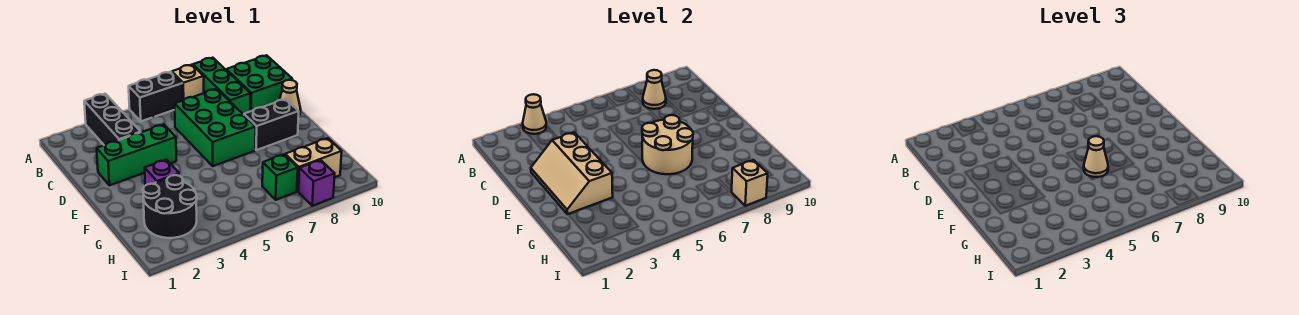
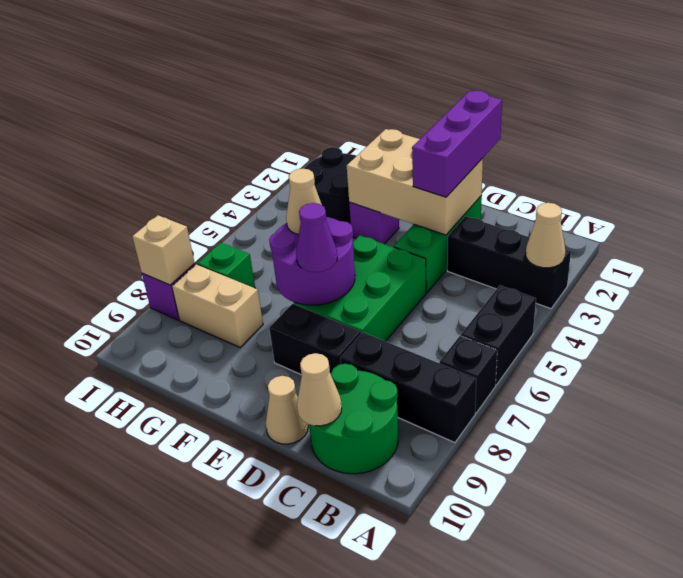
tan brick A7 level 1 -> black brick A7 level 1
green brick A8:C8 level 1 -> black brick A8:C8 level 1
tan cone B8 level 2 -> tan cone C10 level 2
green brick B9:C10 level 1 -> green round brick B9:C10 level 1
green brick C6:E7 level 1 -> green brick D5:E7 level 1
none -> purple brick D1:D3 level 3
tan slope D2:F3 level 2 top 3 -> tan brick D2:F3 level 2
tan round brick E6:F7 level 2 -> purple round brick E6:F7 level 2
none -> purple cone E7 level 3
black brick E8:E9 level 1 -> black brick D8:E8 level 1
tan brick H8:H9 level 1 -> tan brick G8:H8 level 1

